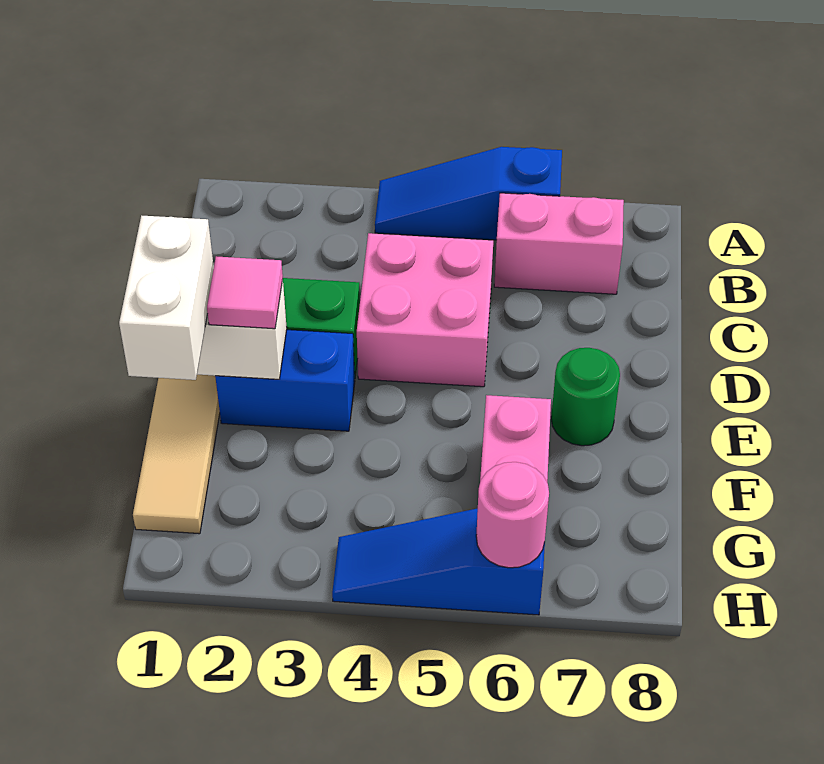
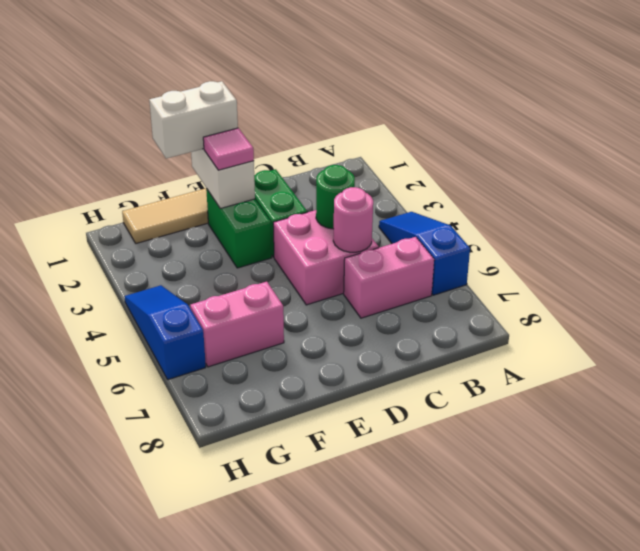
pink brick B6:B7 level 1 -> pink brick B6:C6 level 1
blue brick E2:E3 level 1 -> green brick E2:E3 level 1
green round brick E7 level 1 -> green round brick C4 level 2
pink round brick H6 level 2 -> pink round brick C5 level 2

